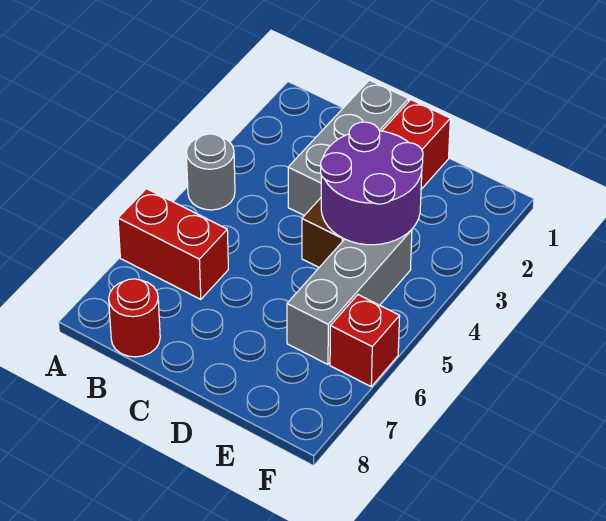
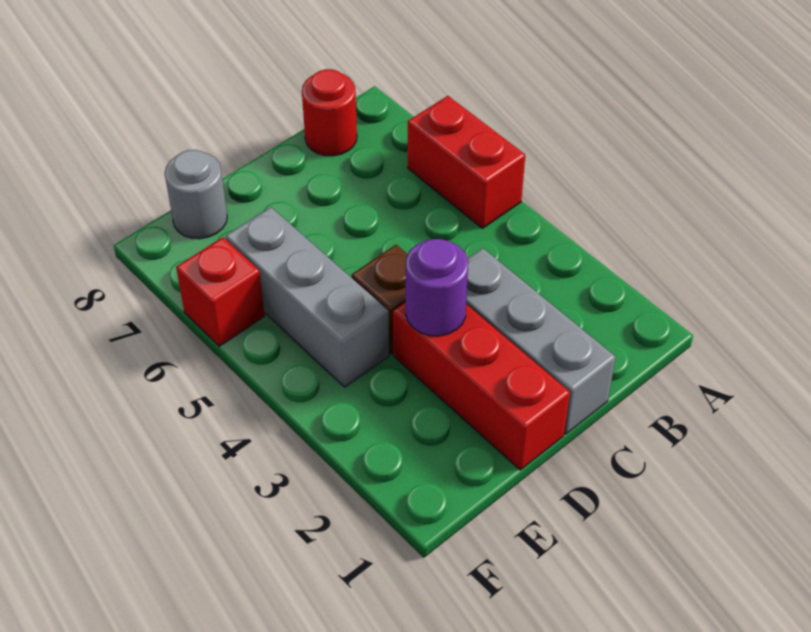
grey round brick A4 level 1 -> grey round brick E8 level 1
red brick A6:B6 level 1 -> red brick A5:A6 level 1
purple round brick D3:E4 level 2 -> purple round brick D3 level 2

